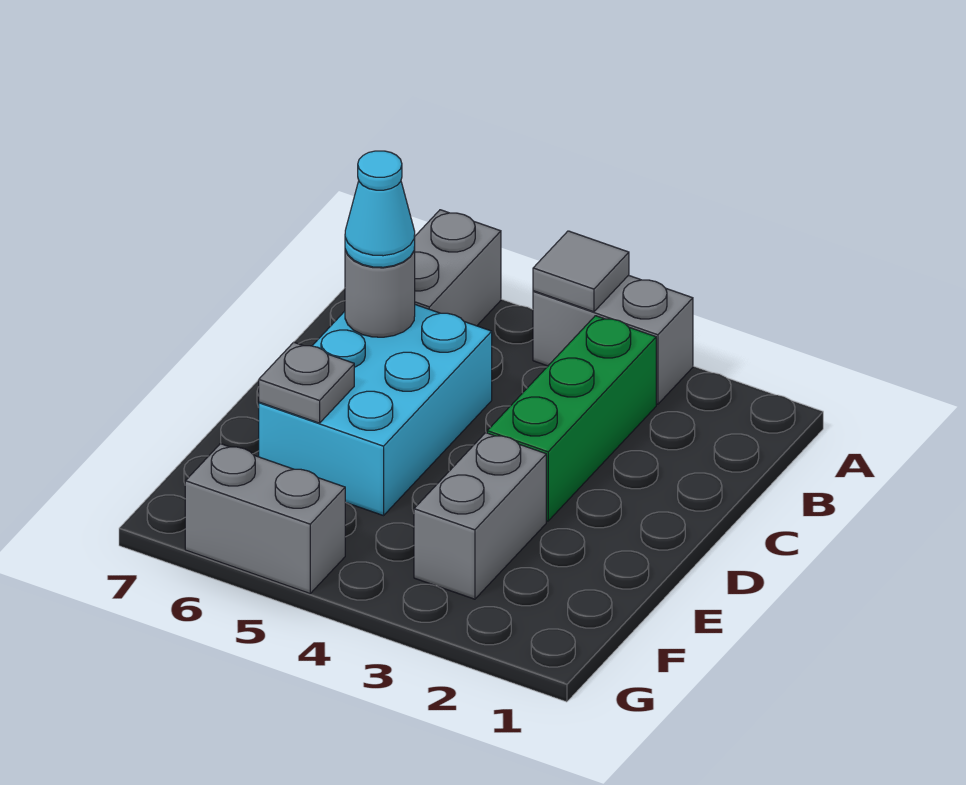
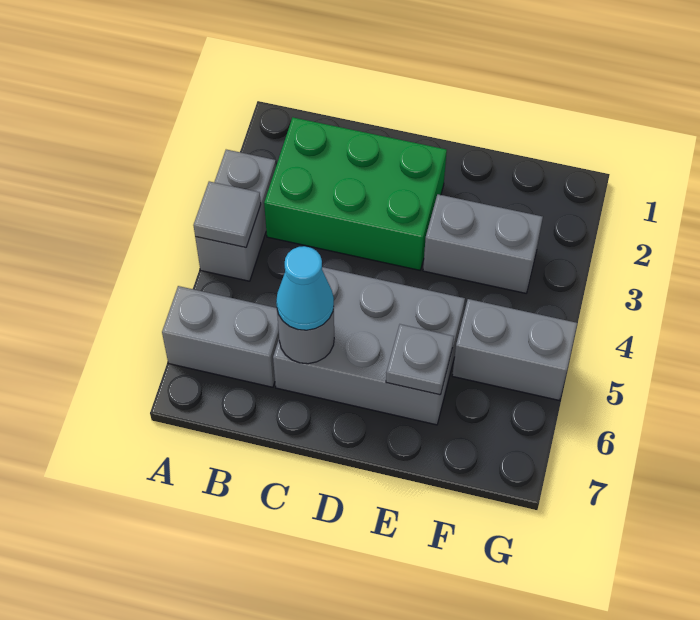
green brick B3:D3 level 1 -> green brick B2:D3 level 1
cyan brick C5:E6 level 1 -> grey brick C5:E6 level 1
grey brick G5:G6 level 1 -> grey brick F5:G5 level 1

